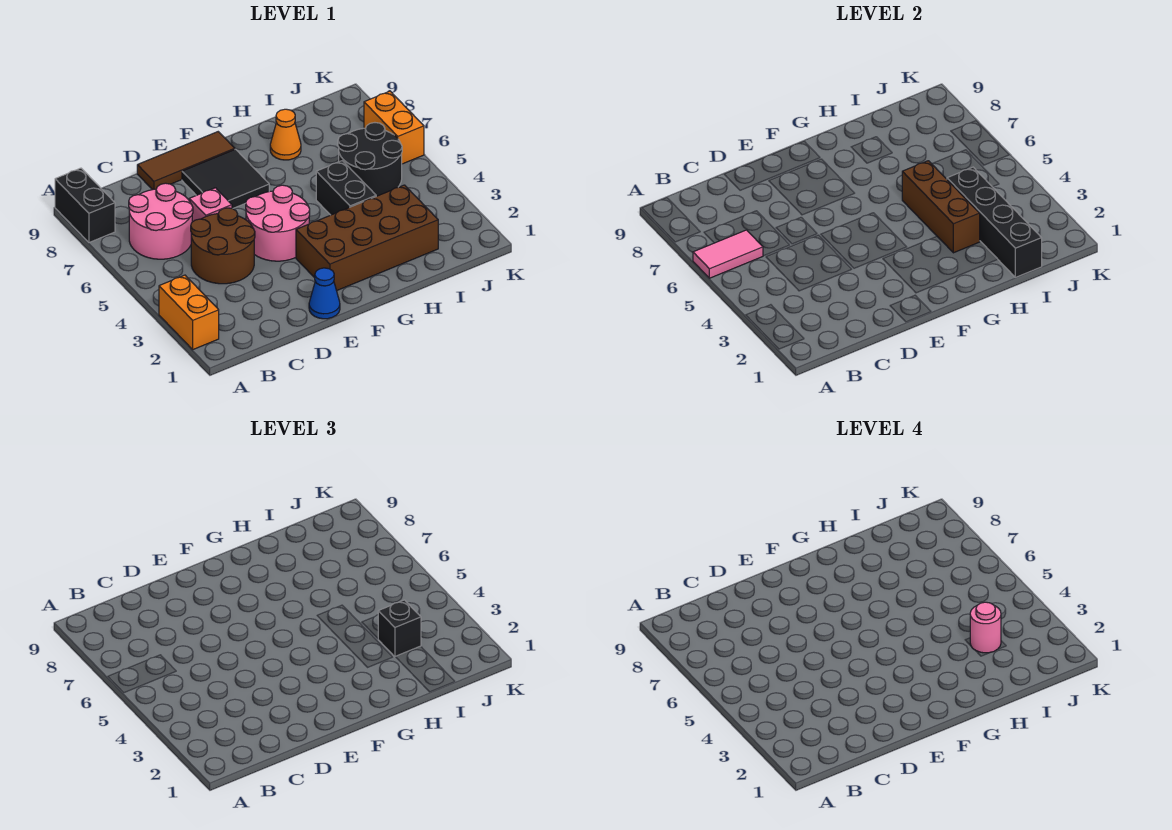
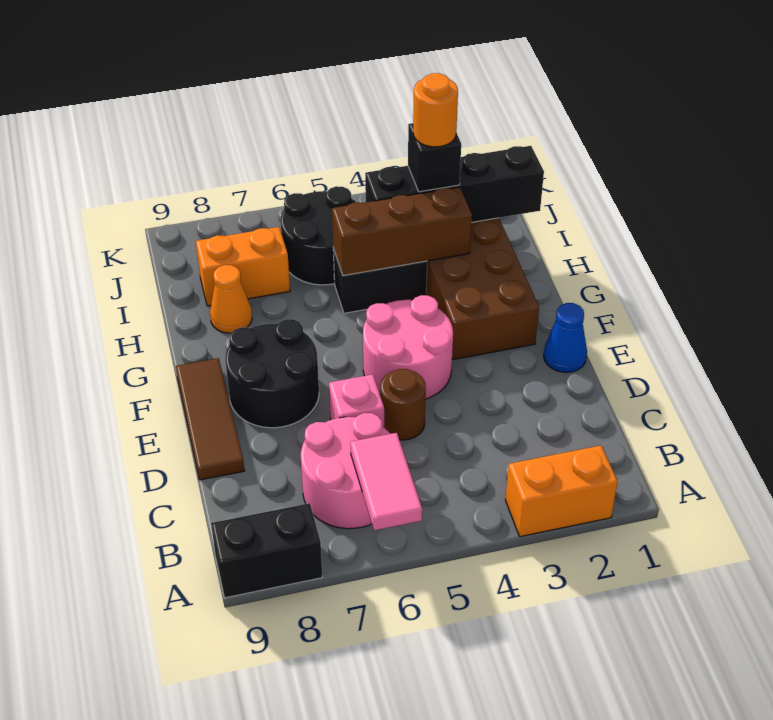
brown round brick C4:D5 level 1 -> brown round brick D5 level 1
black tile E7:F8 level 1 -> black round brick E7:F8 level 1
pink round brick I3 level 4 -> orange round brick I3 level 4
orange brick K6:K7 level 1 -> orange brick I7:I8 level 1

